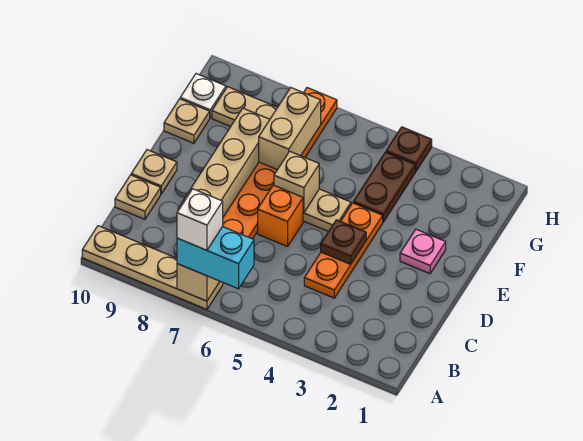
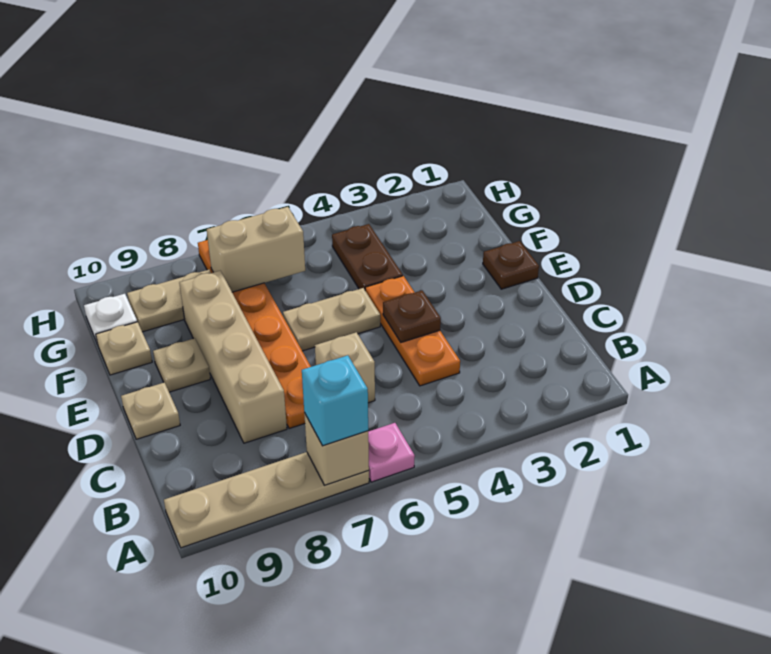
cyan brick A6:A7 level 3 -> cyan brick A7 level 3
white brick A7 level 4 -> none
tan plate C10 level 1 -> tan plate E9 level 1
orange brick D6 level 1 -> none
pink plate E2 level 1 -> pink plate A6 level 1
tan brick E6 level 2 -> tan brick C6 level 1
tan brick F7:G7 level 2 -> tan brick G6:G7 level 2
brown plate H4 level 1 -> brown plate E1 level 1

